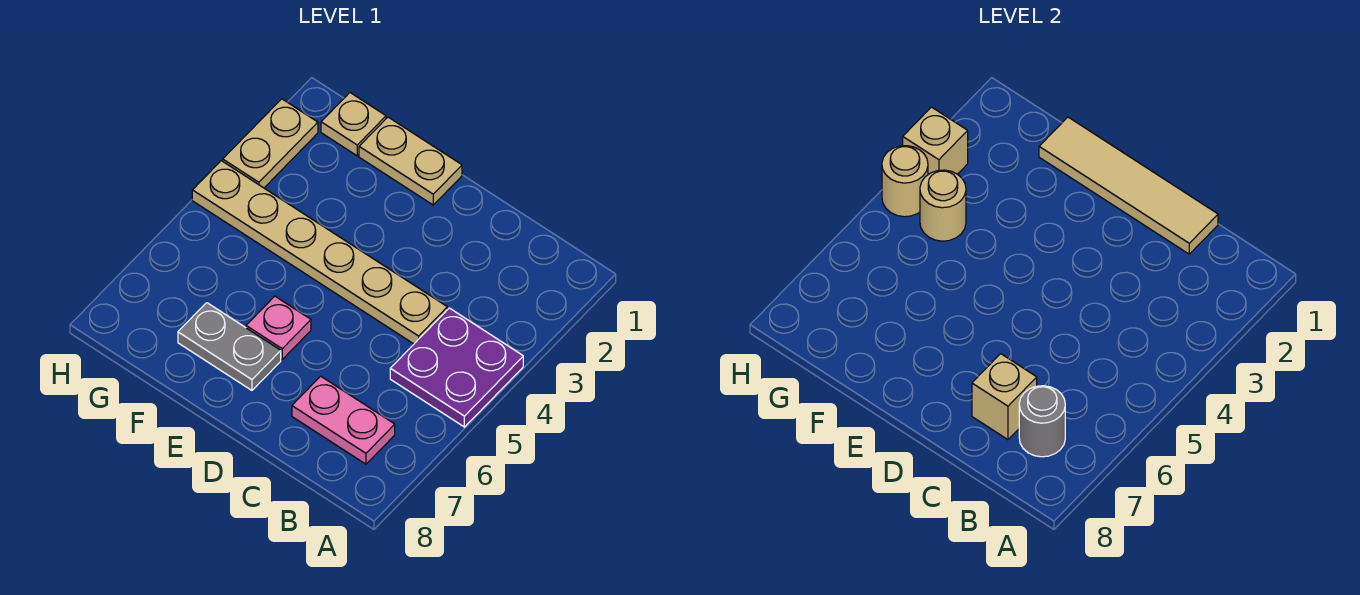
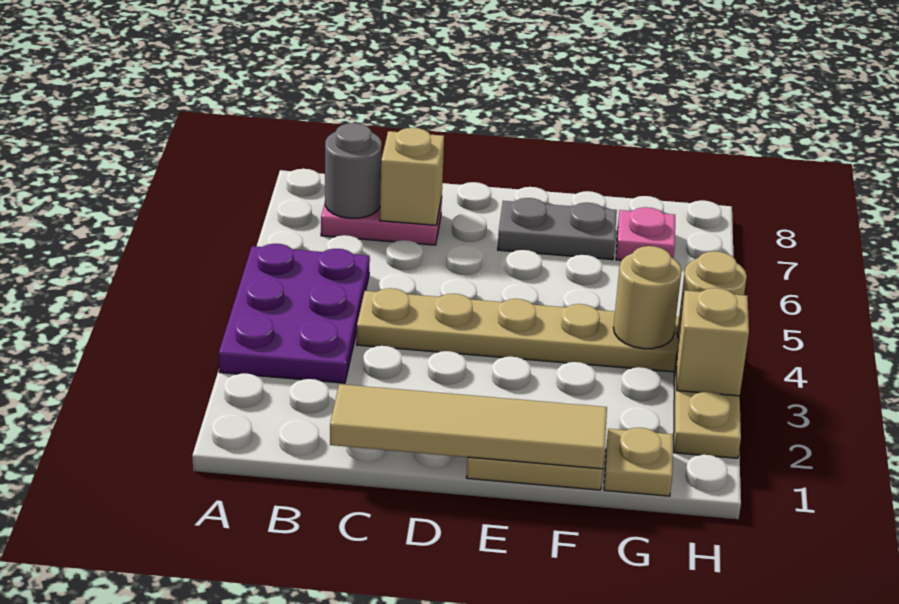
purple plate A4:B5 level 1 -> purple plate A3:B5 level 1
pink plate E6 level 1 -> pink plate G7 level 1

